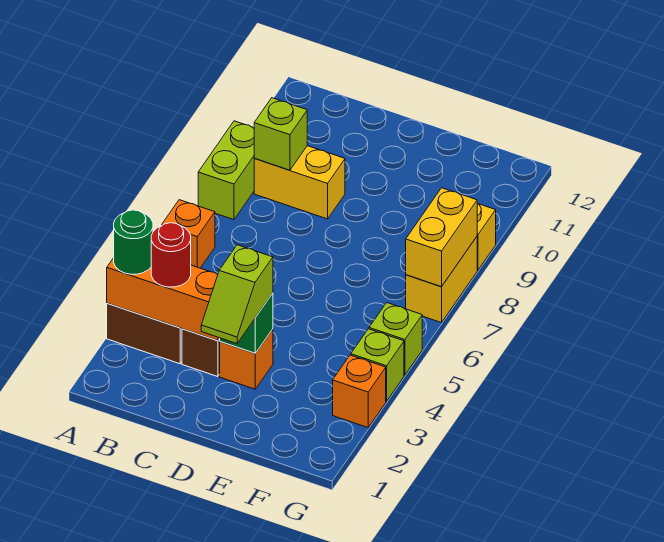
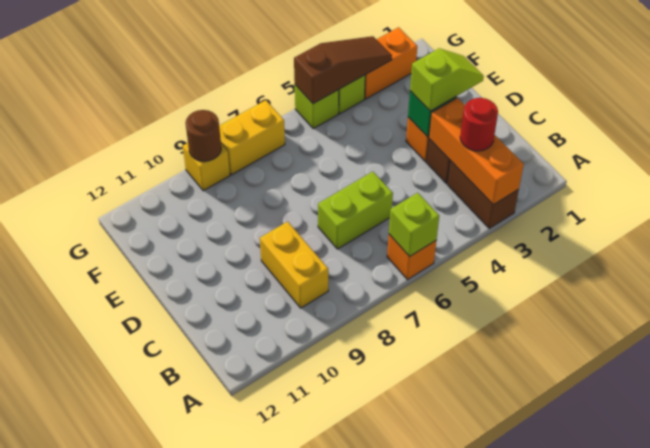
green round brick A3 level 3 -> none
lime brick A8:A9 level 1 -> lime brick C6:C7 level 1
lime brick B9 level 2 -> lime brick A6 level 2
orange brick G3 level 1 -> orange brick G2:G3 level 1
none -> brown slope G3:G5 level 2 top 5
yellow brick G7:G8 level 2 -> none
none -> brown round brick G9 level 2

